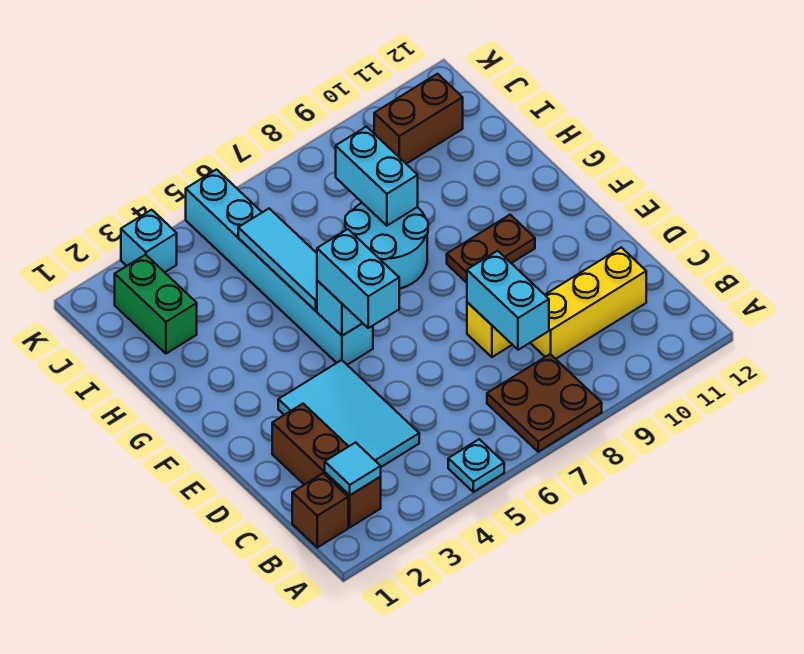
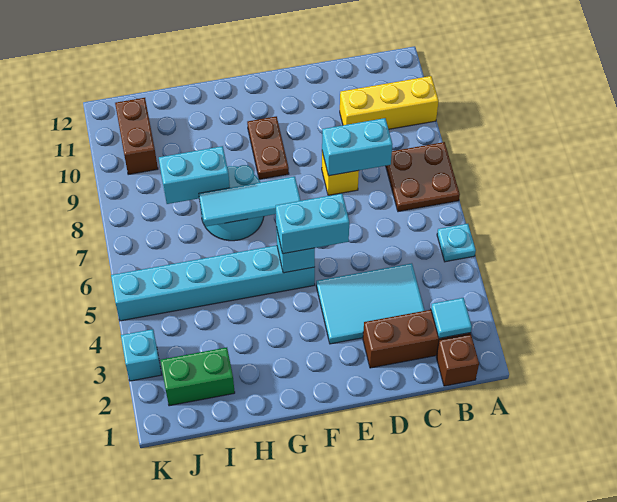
yellow brick C9:C11 level 1 -> yellow brick A10:C10 level 1
cyan tile G5:I5 level 2 -> cyan tile F7:H7 level 2

